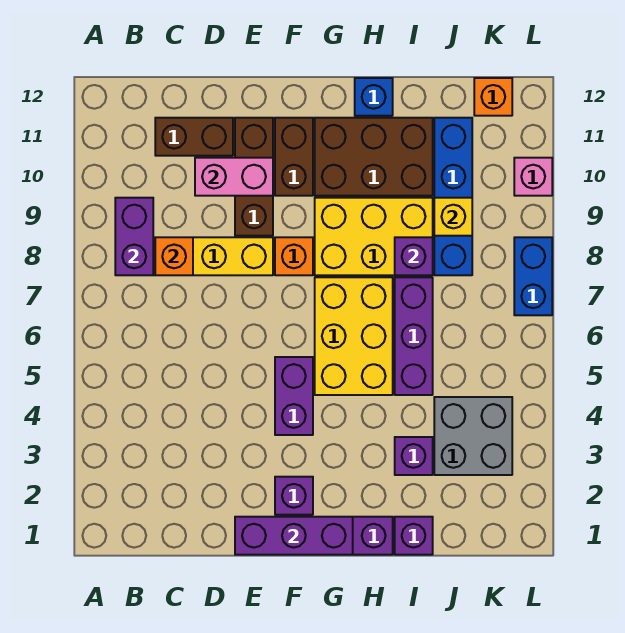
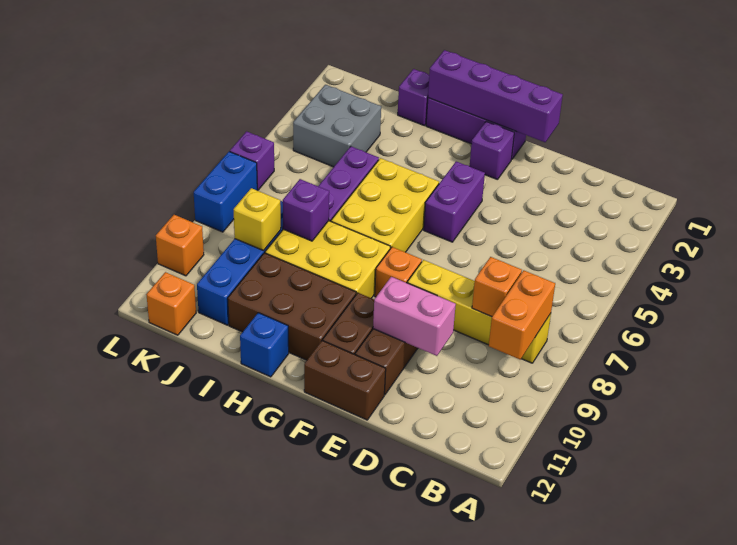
purple brick B8:B9 level 2 -> orange brick B8:B9 level 2
brown brick C11:D11 level 1 -> brown brick E12:F12 level 1
purple brick E1:G1 level 2 -> purple brick E1:H1 level 2
purple brick I3 level 1 -> purple brick L6 level 1
pink brick L10 level 1 -> orange brick L10 level 1

